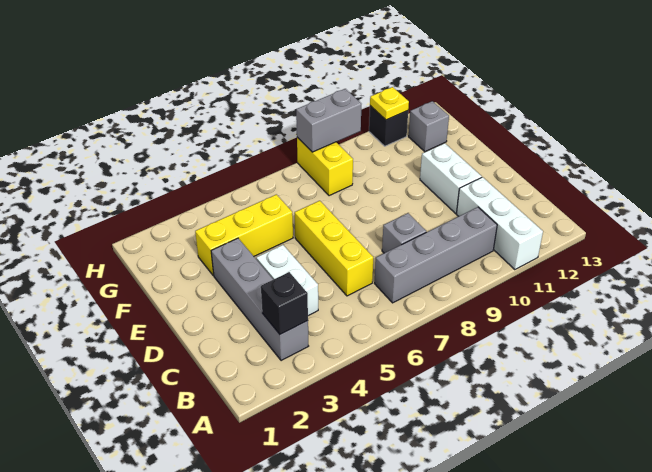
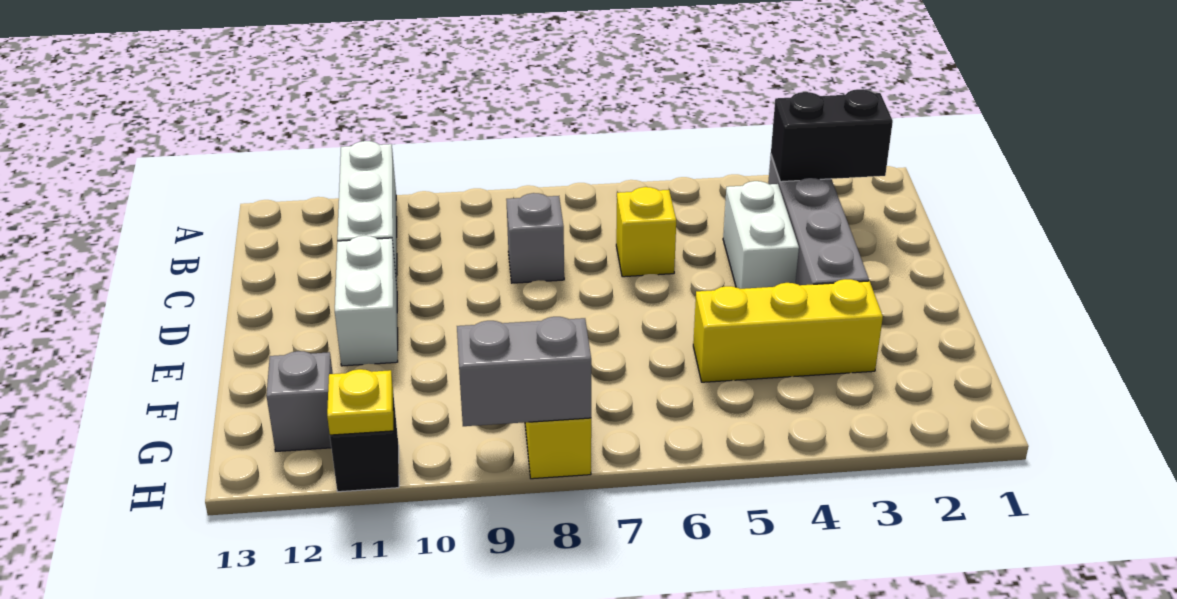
black brick B3 level 2 -> black brick B2:B3 level 2
grey brick B7:B10 level 1 -> none
yellow brick C6:E6 level 1 -> yellow brick C6 level 1

